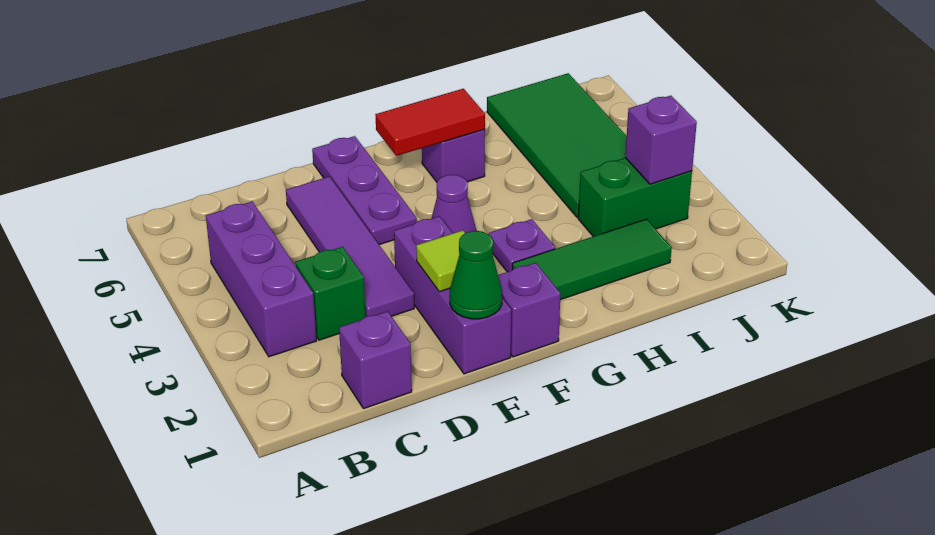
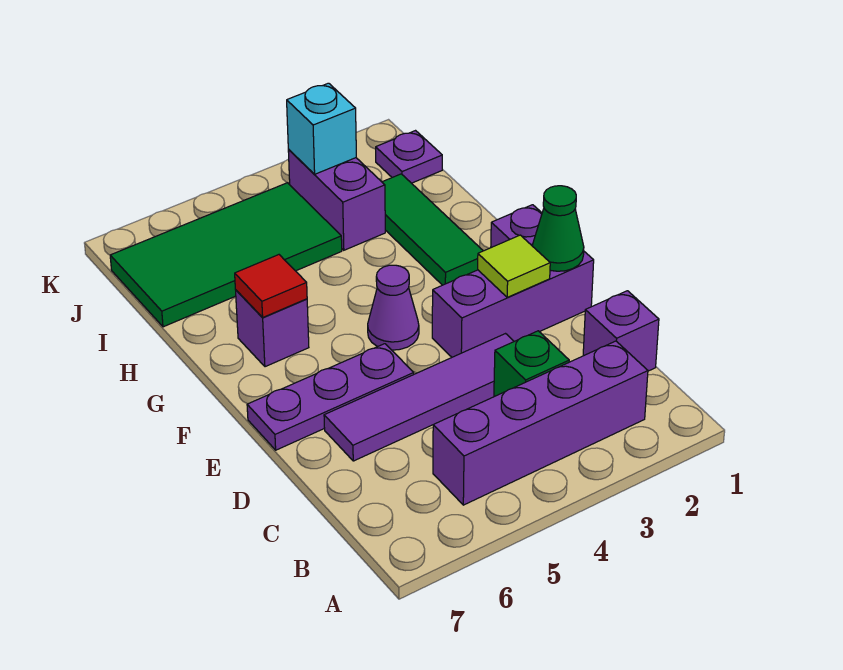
purple brick B3:B5 level 1 -> purple brick B2:B5 level 1
red tile F6:G6 level 2 -> red tile G6 level 2
purple plate G3 level 1 -> purple plate J1 level 1
green brick I3:J3 level 1 -> purple brick I3:J3 level 1
purple brick J3 level 2 -> cyan brick J3 level 2

